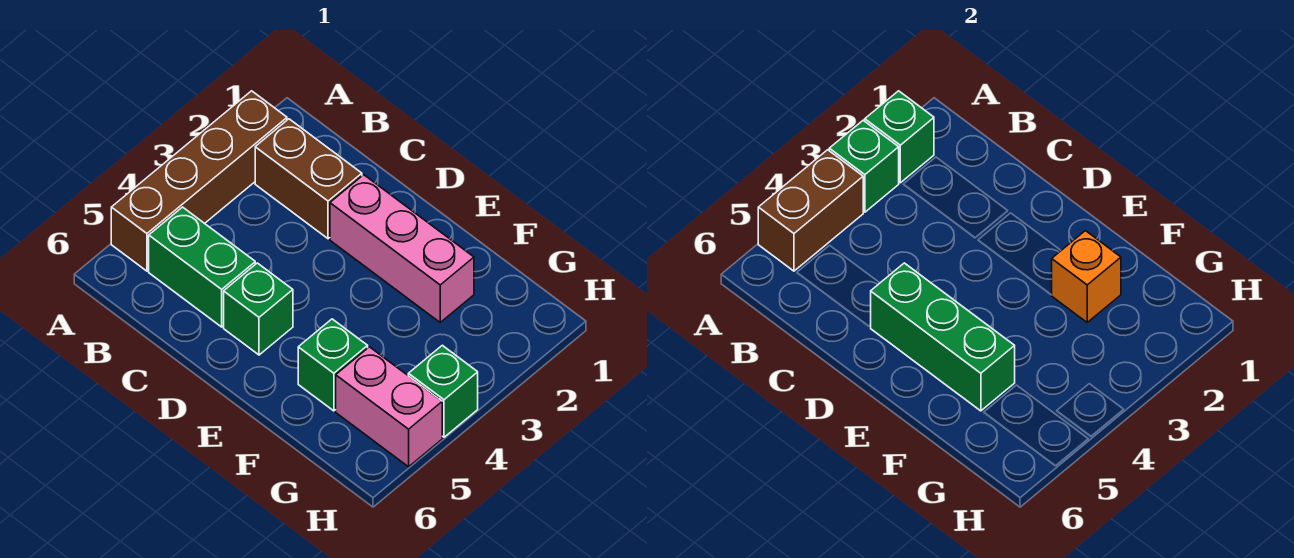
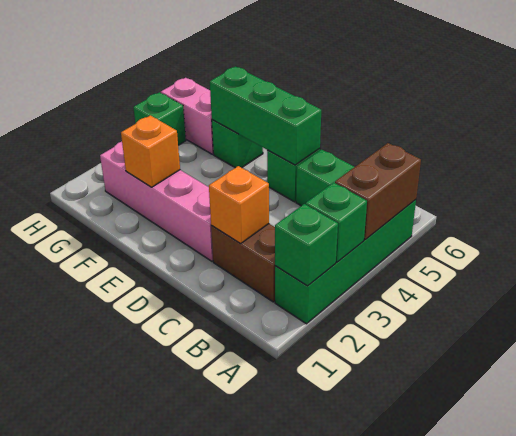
brown brick A2:A5 level 1 -> green brick A2:A5 level 1
none -> orange brick C2 level 2
pink brick D2:F2 level 1 -> pink brick D2:G2 level 1

